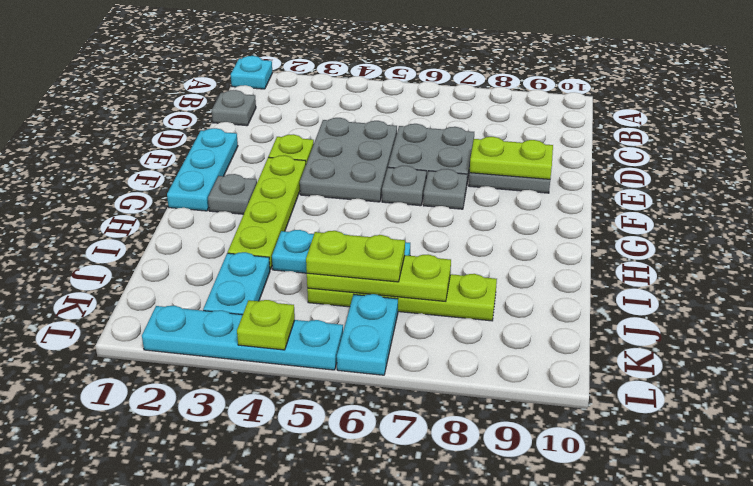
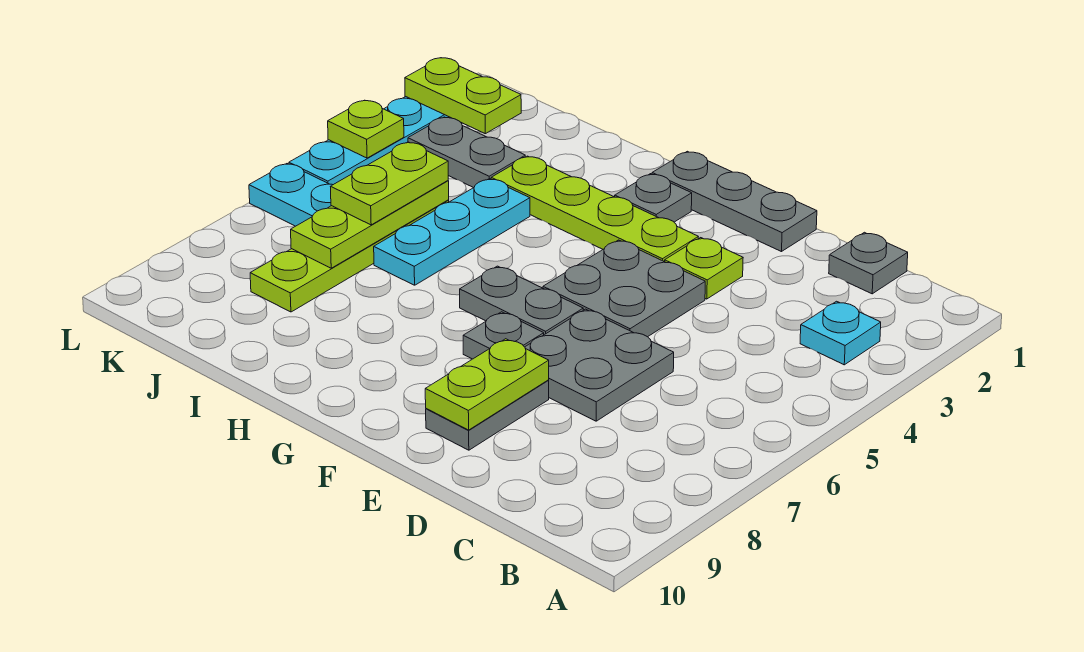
cyan plate A1 level 1 -> cyan plate B3 level 1
grey plate D4:F5 level 1 -> grey plate E4:F5 level 1
cyan plate E1:G1 level 1 -> grey plate E1:G1 level 1
grey plate F6 level 1 -> grey plate F6:G6 level 1
cyan plate J3:K3 level 1 -> grey plate J3:K3 level 1
none -> lime plate K2:L2 level 2

